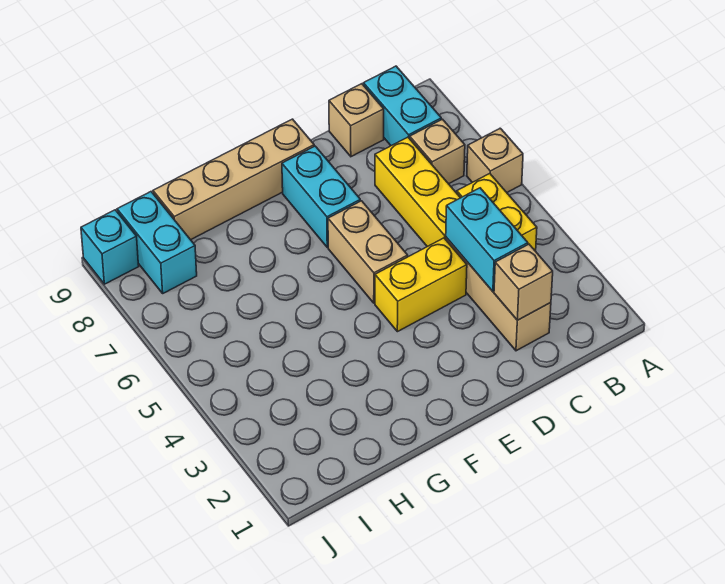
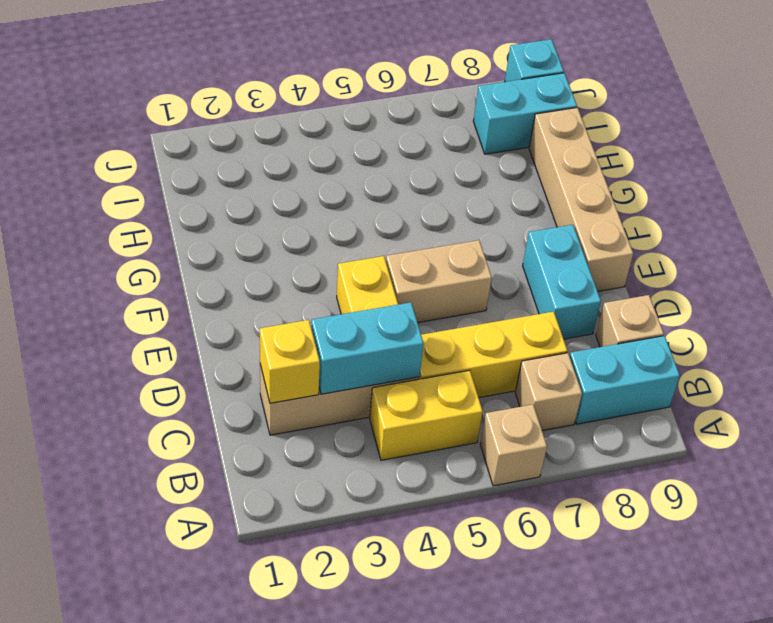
tan brick C2 level 2 -> yellow brick C2 level 2
cyan brick E7:E8 level 1 -> cyan brick D8:E8 level 1

